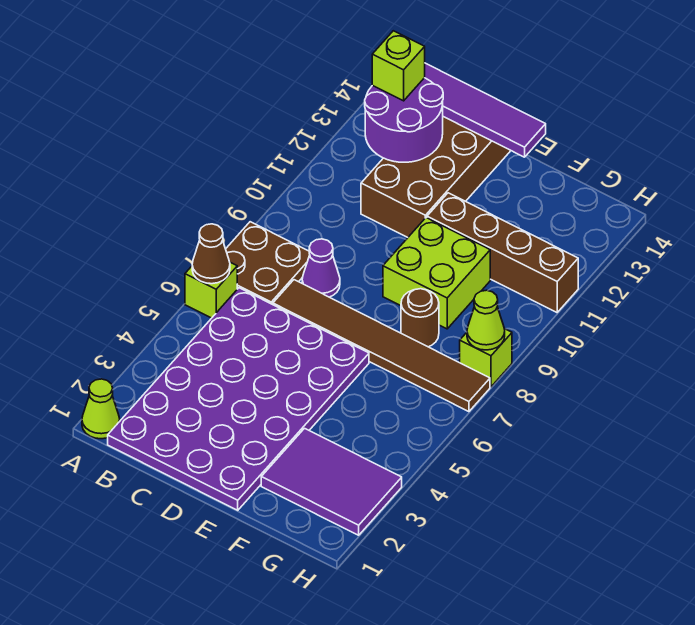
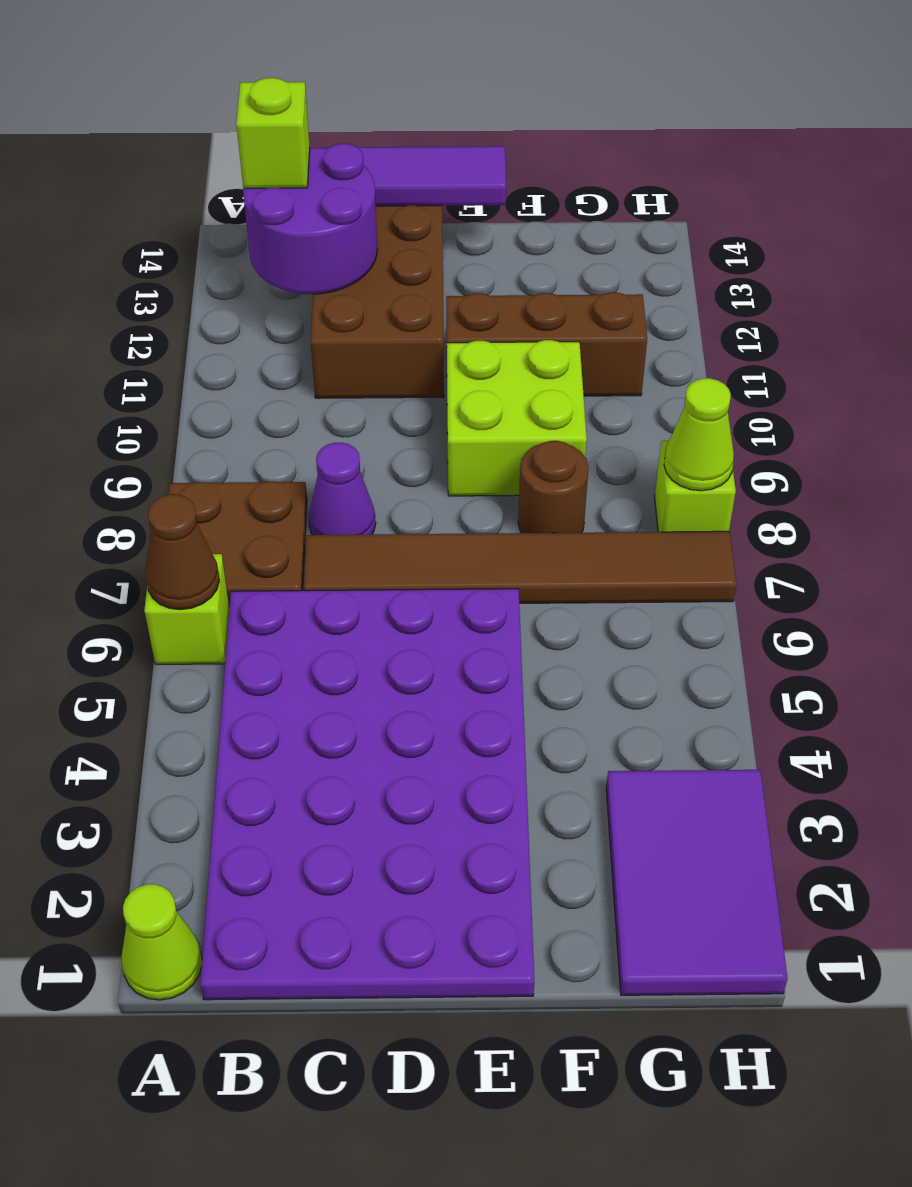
brown brick E11:H11 level 1 -> brown brick E11:G11 level 1
purple tile F2:H3 level 1 -> purple tile G1:H3 level 1

